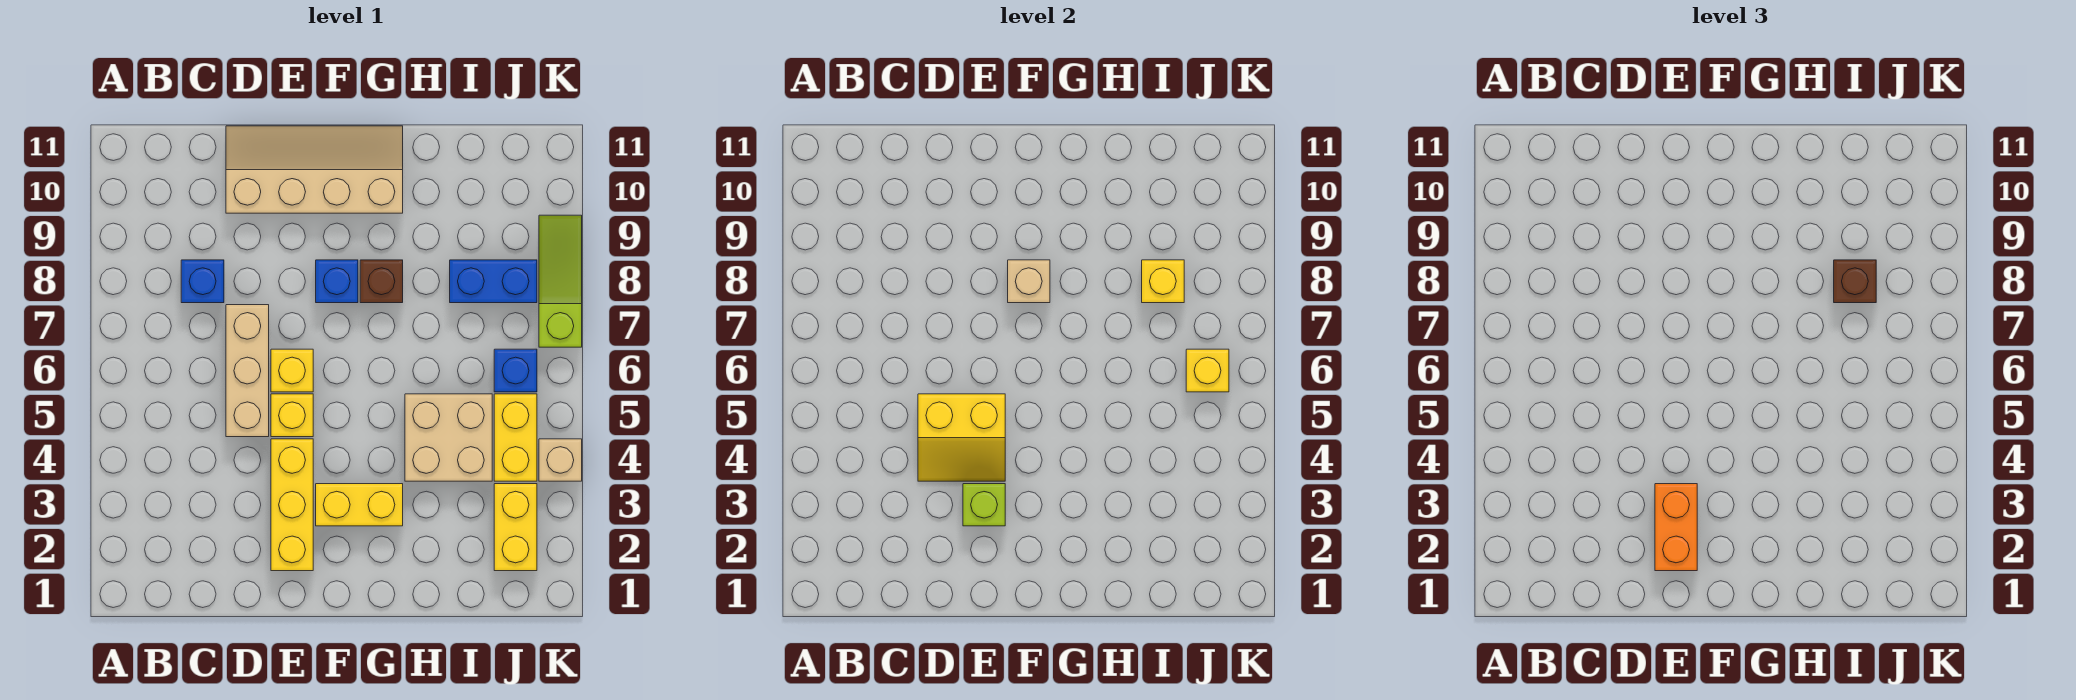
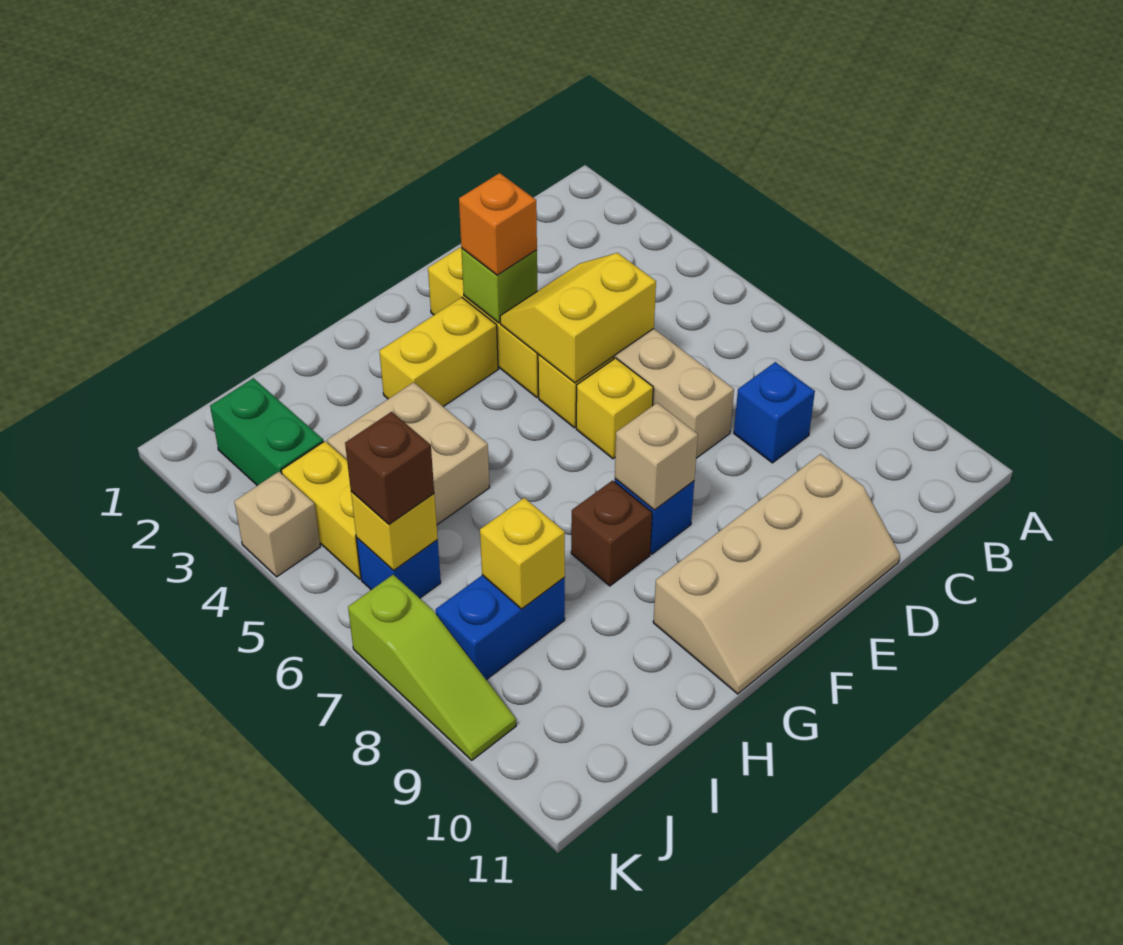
orange brick E2:E3 level 3 -> orange brick E3 level 3
brown brick I8 level 3 -> brown brick J6 level 3
yellow brick J2:J3 level 1 -> green brick J2:J3 level 1

